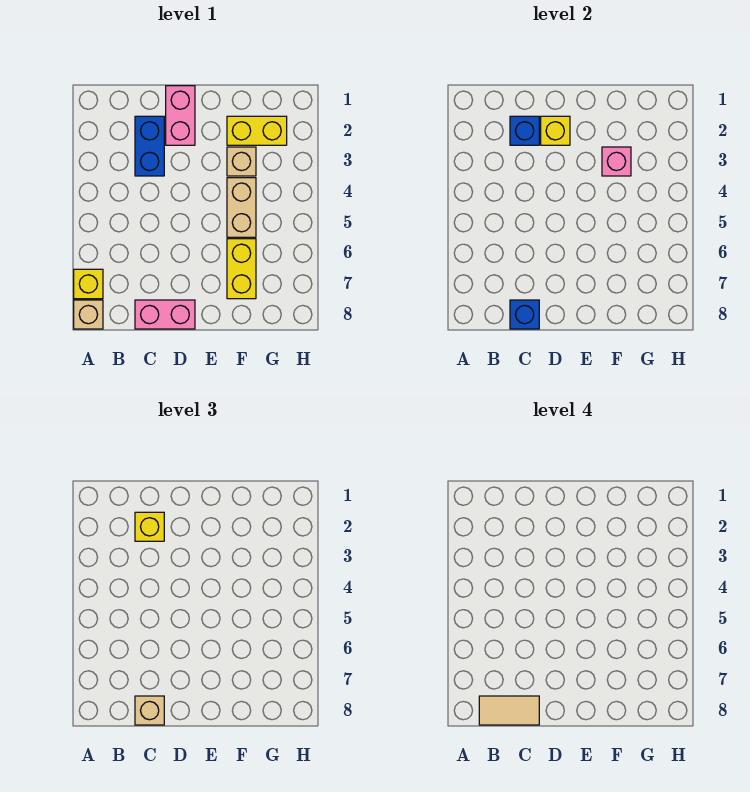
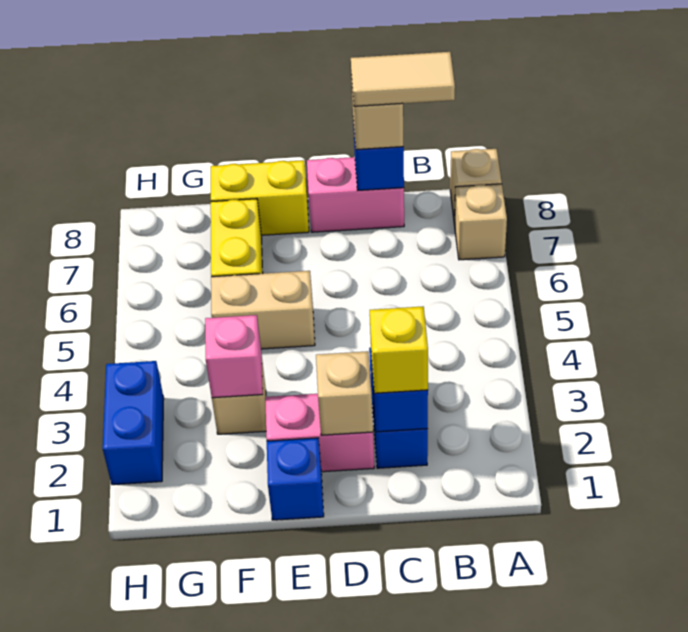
yellow brick A7 level 1 -> tan brick A7 level 1
pink brick D1:D2 level 1 -> pink brick D2:E2 level 1
yellow brick D2 level 2 -> tan brick D2 level 2
none -> blue brick E1 level 1
yellow brick F2:G2 level 1 -> yellow brick E8:F8 level 1
tan brick F4:F5 level 1 -> tan brick E5:F5 level 1
none -> blue brick H2:H3 level 1

